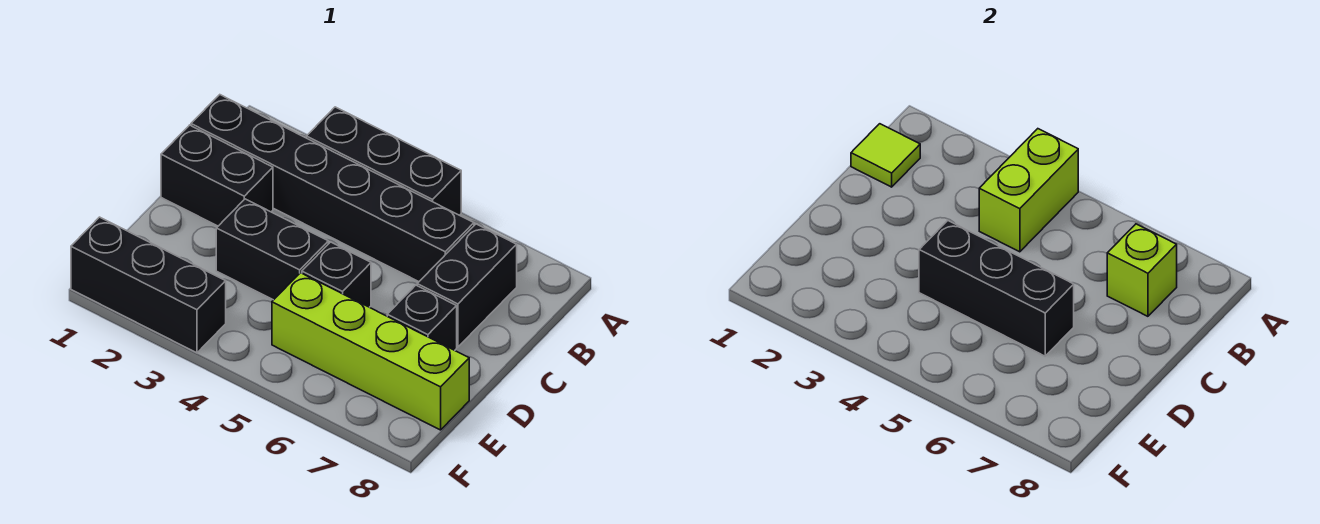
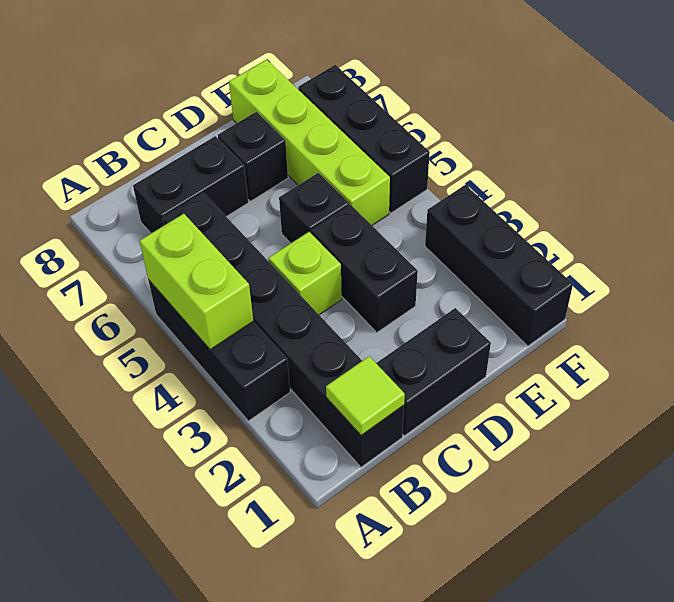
lime brick A4:B4 level 2 -> lime brick A4:A5 level 2
lime brick B7 level 2 -> lime brick C4 level 1
black brick C1:C2 level 1 -> black brick C1:D1 level 1
black brick D4:D6 level 2 -> black brick F5:F7 level 1

